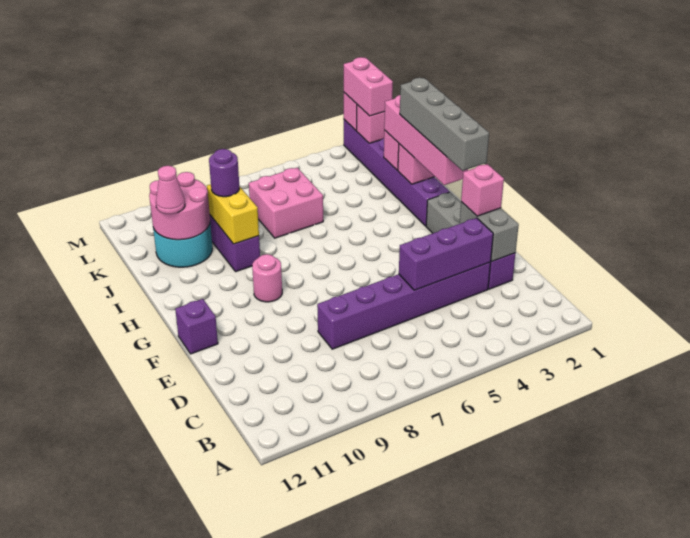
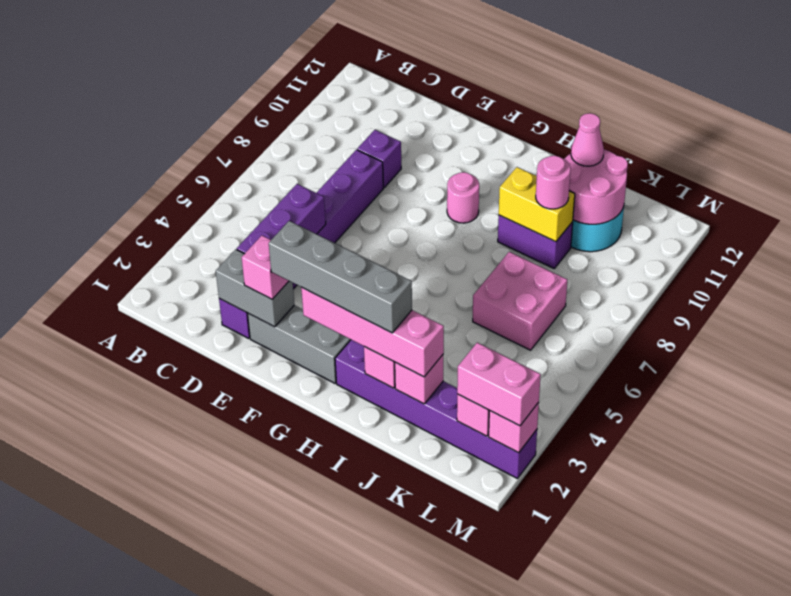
purple brick F12 level 1 -> purple brick D9 level 1
purple round brick J9 level 3 -> pink round brick J9 level 3

